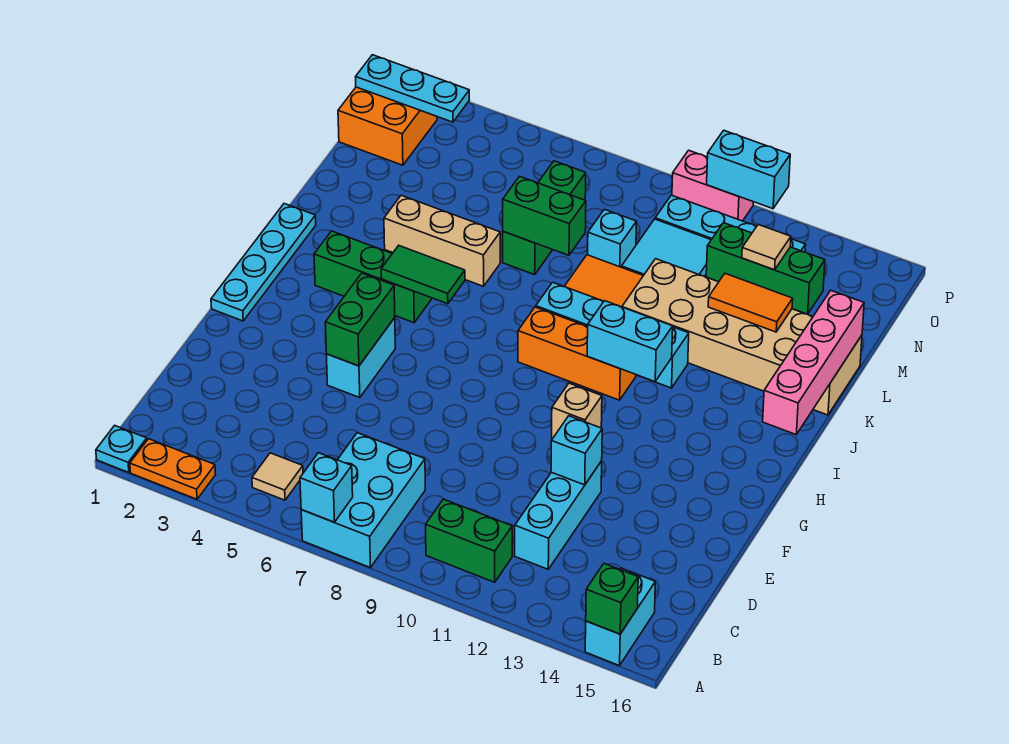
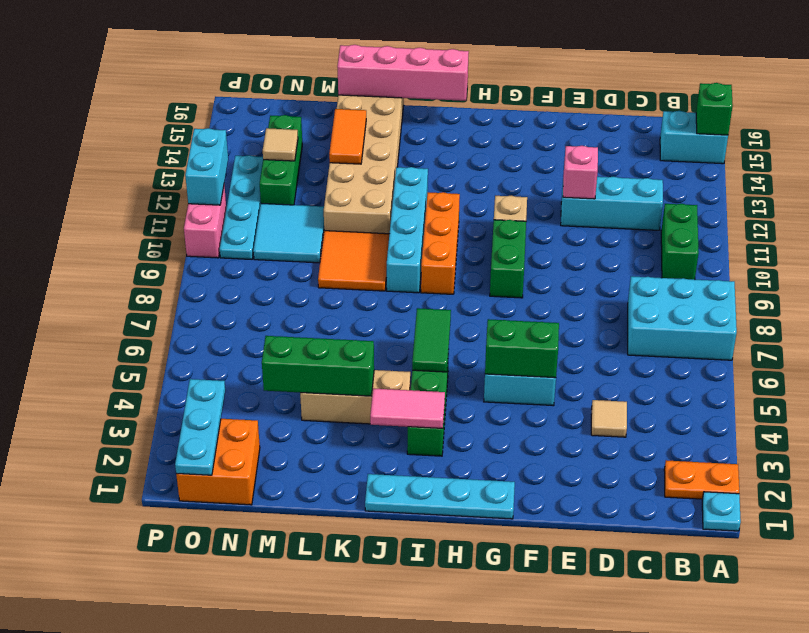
orange plate A2:A3 level 1 -> orange plate A2:B2 level 1
cyan brick A7 level 2 -> none
tan tile B5 level 1 -> tan tile D4 level 1
cyan brick E12 level 2 -> pink brick E12 level 2
none -> pink tile I3:J3 level 2
cyan brick I11:I12 level 2 -> none
tan brick K4:K6 level 1 -> tan brick J4:L4 level 1
green brick L7:N7 level 1 -> green brick K4:M4 level 2
green brick L7:L8 level 2 -> green brick G9:G10 level 1
cyan brick M9 level 1 -> none

